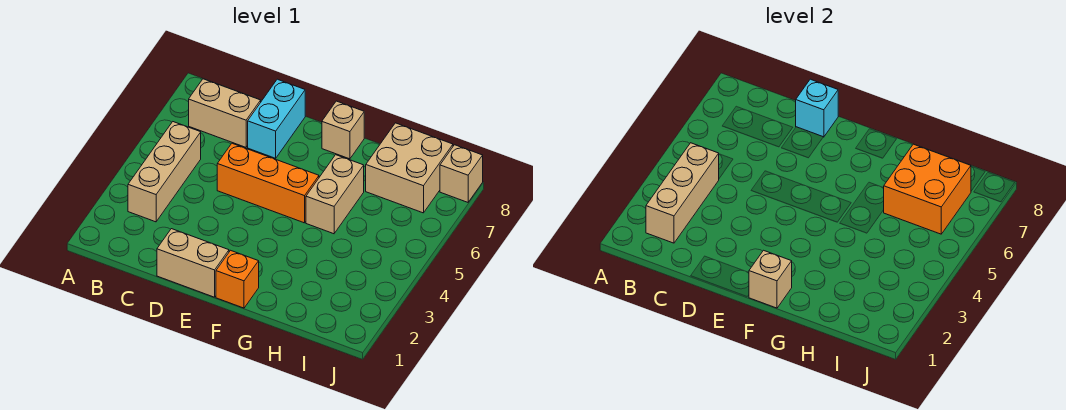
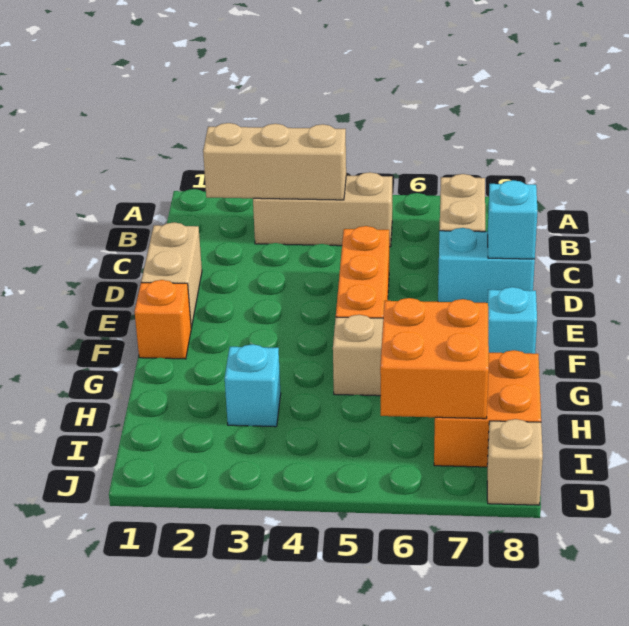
tan brick F1 level 2 -> none
tan brick F8 level 1 -> cyan brick F8 level 1
none -> cyan brick H3 level 1
tan brick H7:I8 level 1 -> orange brick H7:I8 level 1

